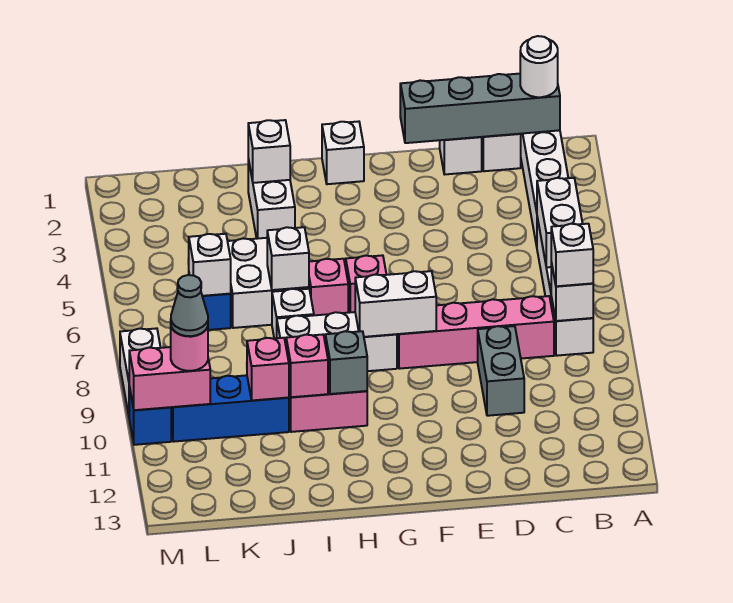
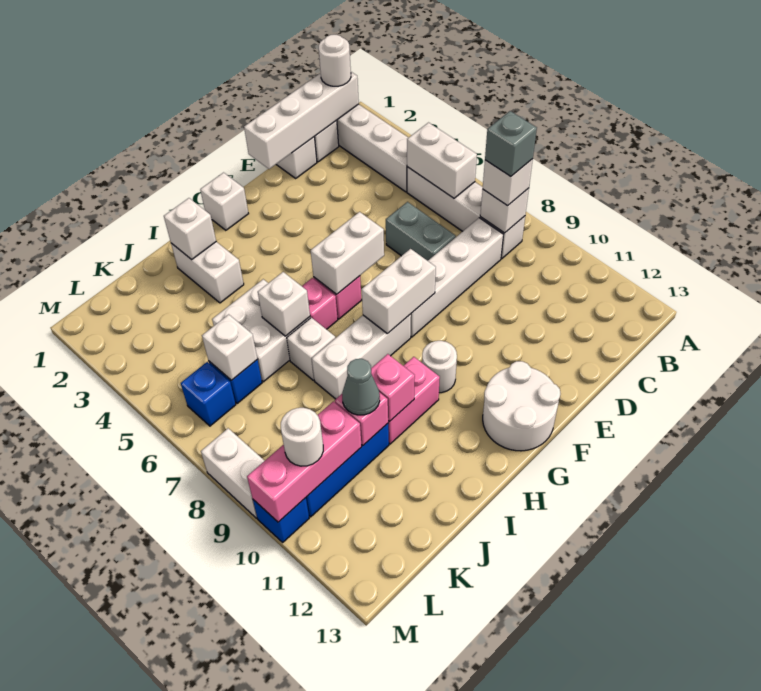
grey brick B1:E1 level 2 -> white brick B1:E1 level 2
pink brick C8:F8 level 1 -> white brick C8:F8 level 1
grey brick D9:D10 level 1 -> grey brick D6:D7 level 1
none -> white brick F6:G6 level 2
none -> white round brick F12:G13 level 1
none -> white round brick G10 level 1
grey brick H10 level 2 -> grey brick B8 level 4
none -> blue brick L6 level 1
pink brick L10:M10 level 2 -> pink brick K10:M10 level 2
pink round brick L10 level 3 -> white round brick L10 level 3
grey cone L10 level 4 -> grey cone J10 level 3

